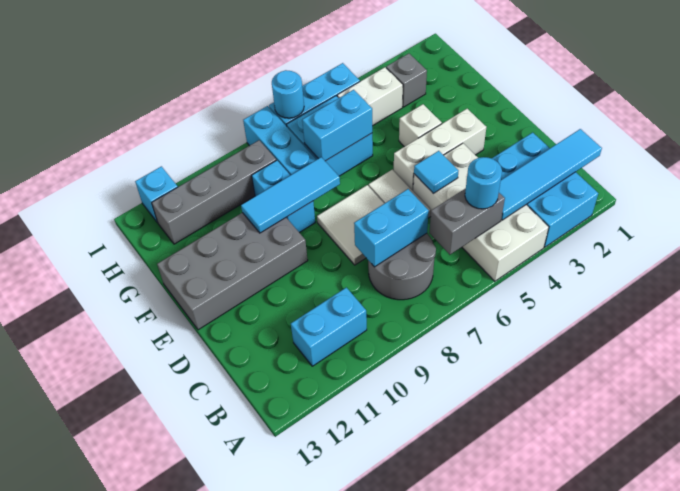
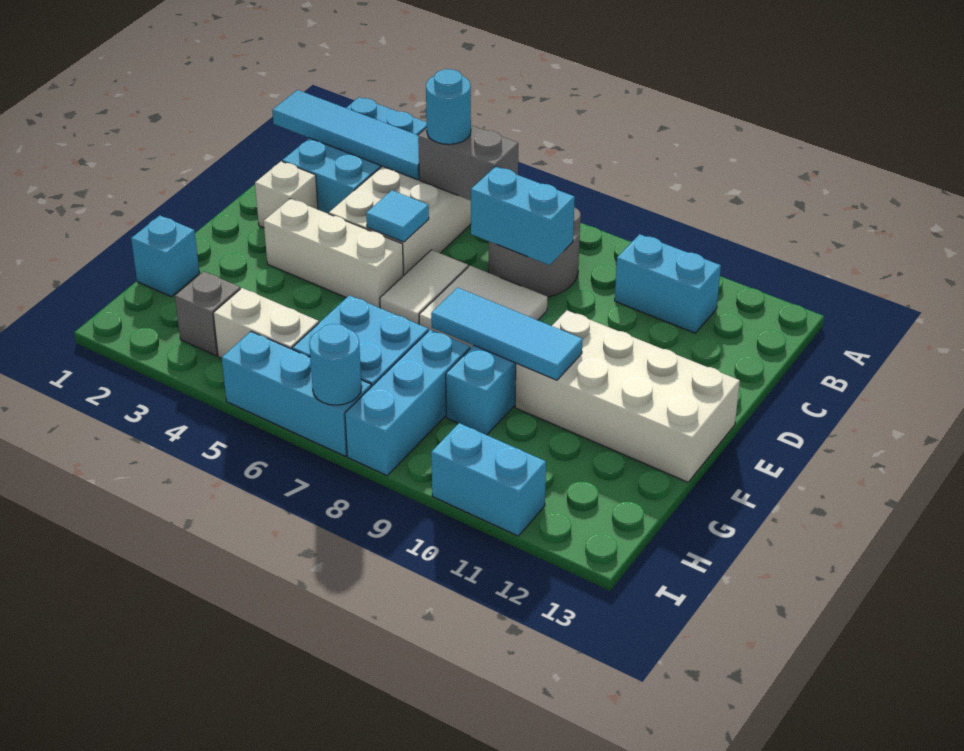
grey brick E10:F13 level 1 -> white brick E10:F13 level 1
white brick F4 level 1 -> white brick D2 level 1
cyan brick G6:G7 level 2 -> cyan brick I10:I11 level 1
grey brick H9:H12 level 1 -> none
cyan brick I12 level 1 -> cyan brick G1 level 1

